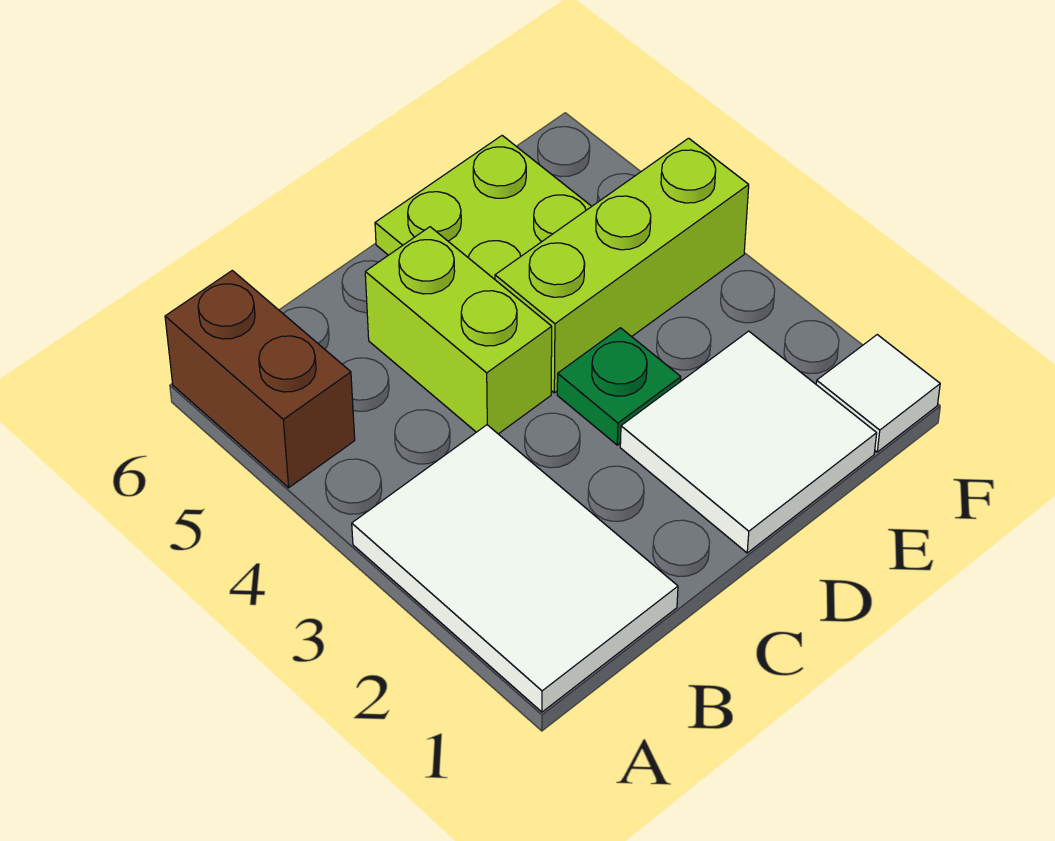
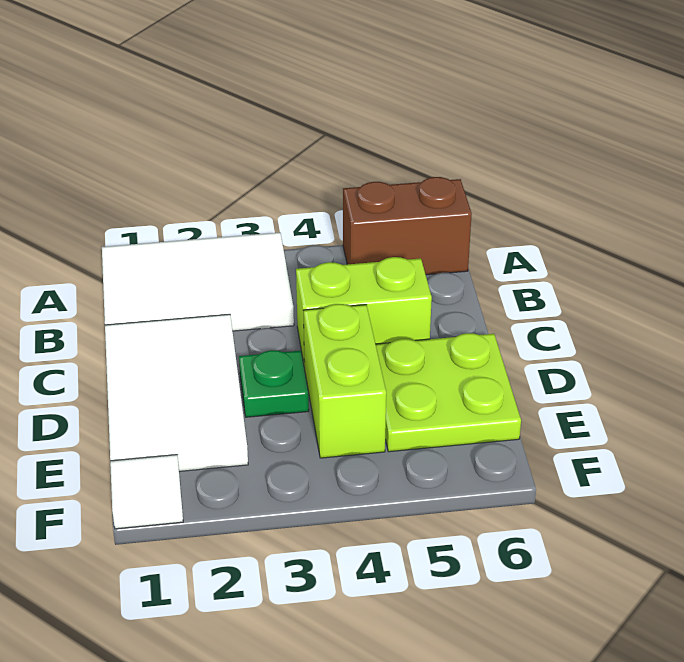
white tile D1:E2 level 1 -> white tile C1:E2 level 1
lime brick D4:F4 level 1 -> lime brick D4:E4 level 1

